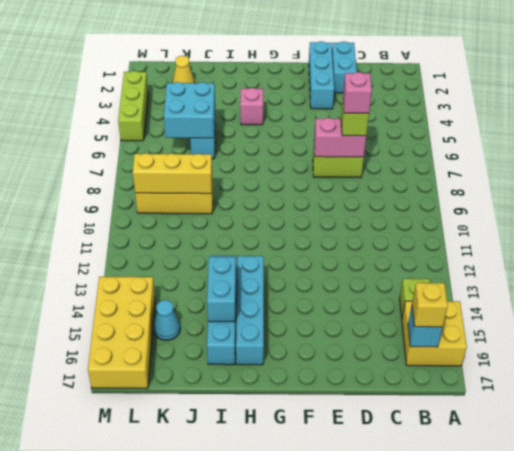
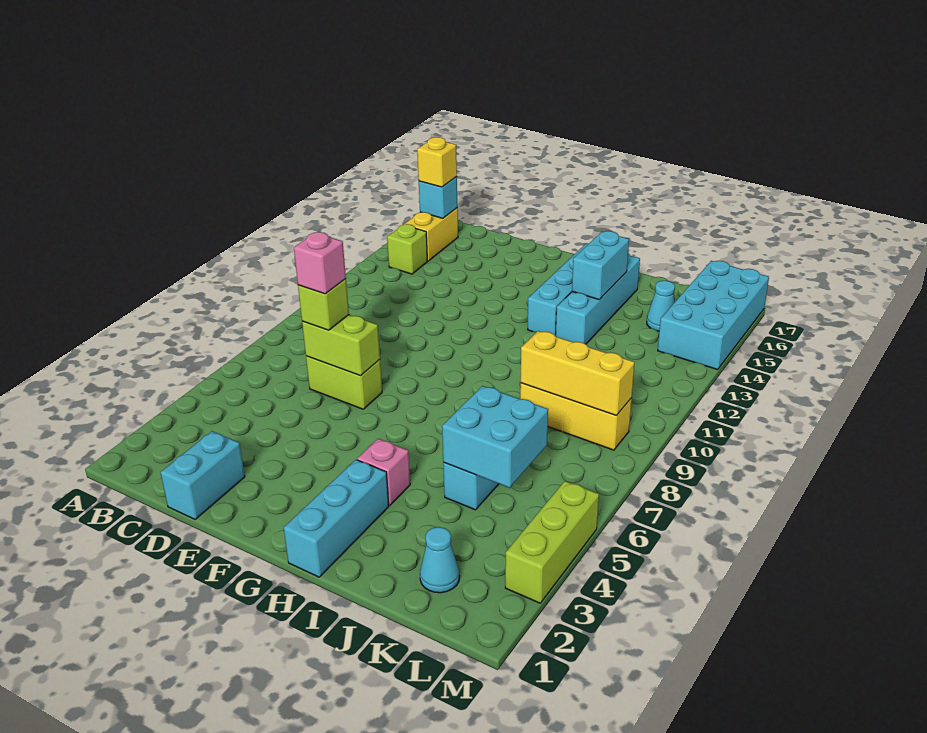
yellow brick A15:B16 level 1 -> yellow brick B15:B16 level 1
pink brick D7:E7 level 2 -> lime brick D7:E7 level 2
cyan brick E1:E3 level 1 -> cyan brick H1:H3 level 1
yellow cone K2 level 1 -> cyan cone K2 level 1
yellow brick L14:M17 level 1 -> cyan brick L14:M17 level 1

